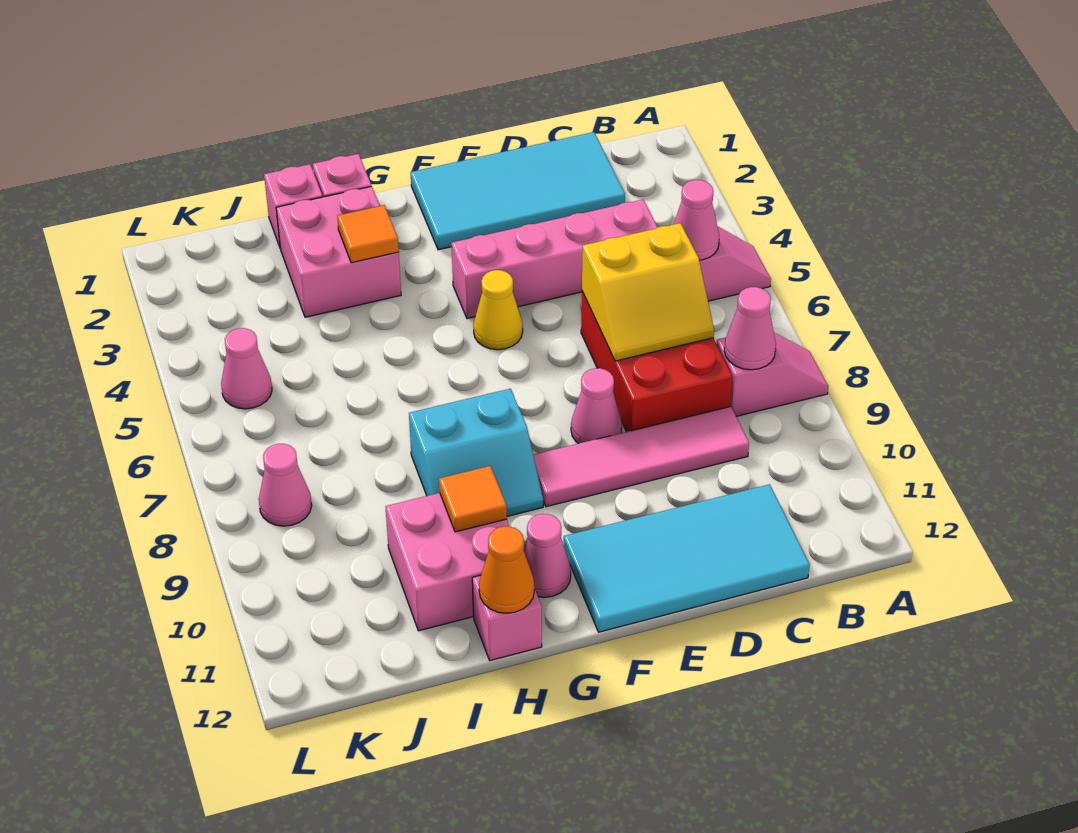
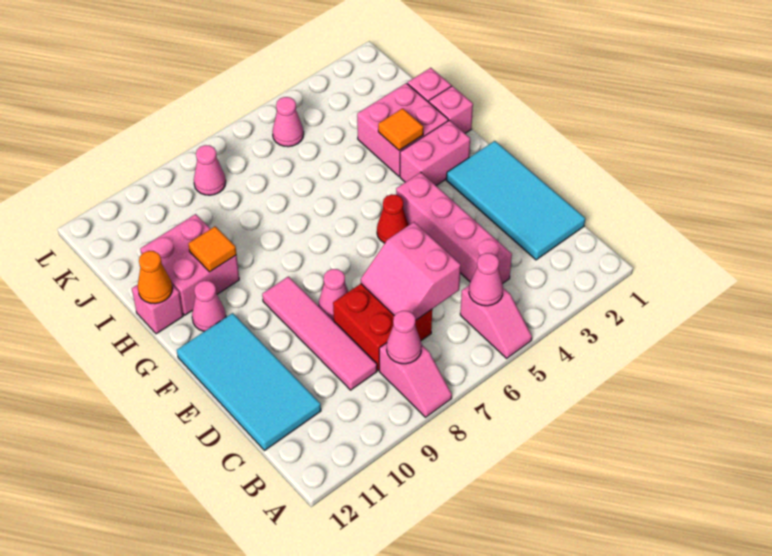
red brick C6:D8 level 1 -> red brick C7:D8 level 1
yellow slope C6:D7 level 2 top 6 -> pink slope C6:D7 level 2 top 6
yellow cone F5 level 1 -> red cone F5 level 1
none -> pink brick G2:G3 level 1
cyan slope G8:H9 level 1 top 8 -> none

